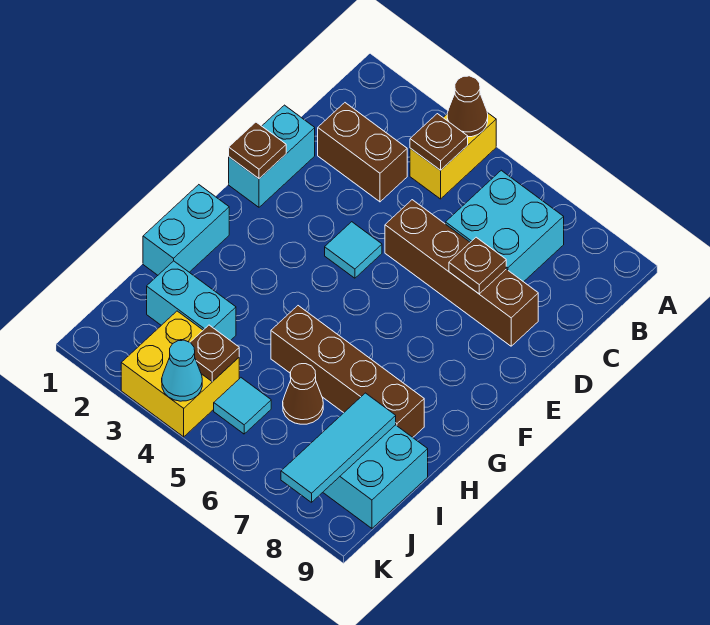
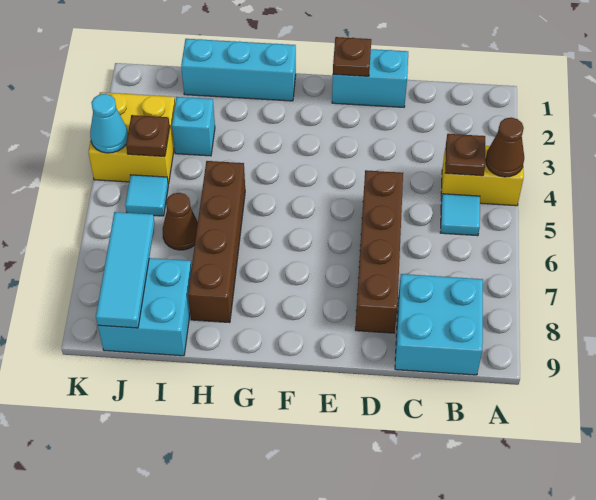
cyan brick B6:C7 level 1 -> cyan brick B8:C9 level 1
brown brick C2:C3 level 1 -> none
brown plate D7 level 2 -> none
cyan tile E4 level 1 -> cyan tile B5 level 1
cyan brick G1:H1 level 1 -> cyan brick G1:I1 level 1
cyan brick I2:I3 level 1 -> cyan brick I3 level 1
cyan tile I8:K8 level 2 -> cyan tile J7:J9 level 2

